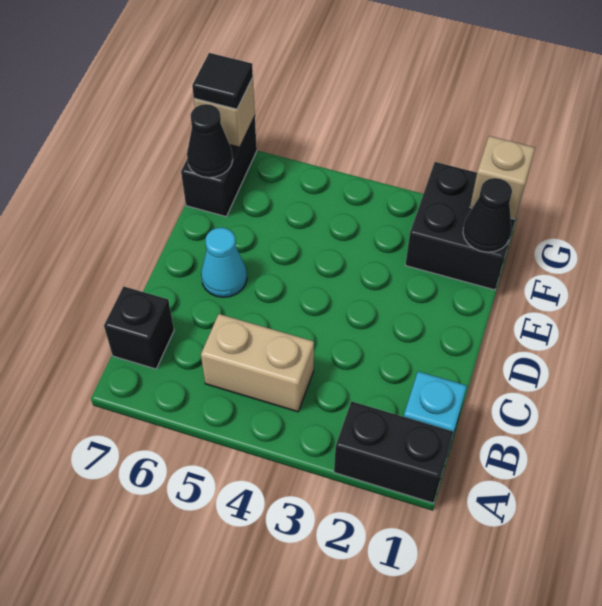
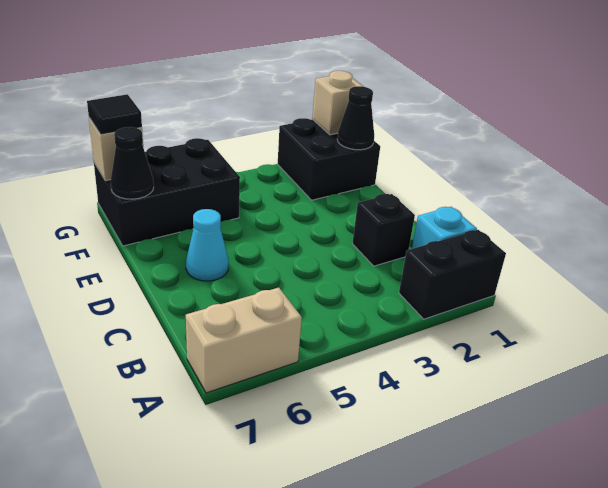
tan brick B4:B5 level 1 -> tan brick A6:A7 level 1
black brick B7 level 1 -> black brick C2 level 1
black brick F7:G7 level 1 -> black brick F5:G7 level 1

